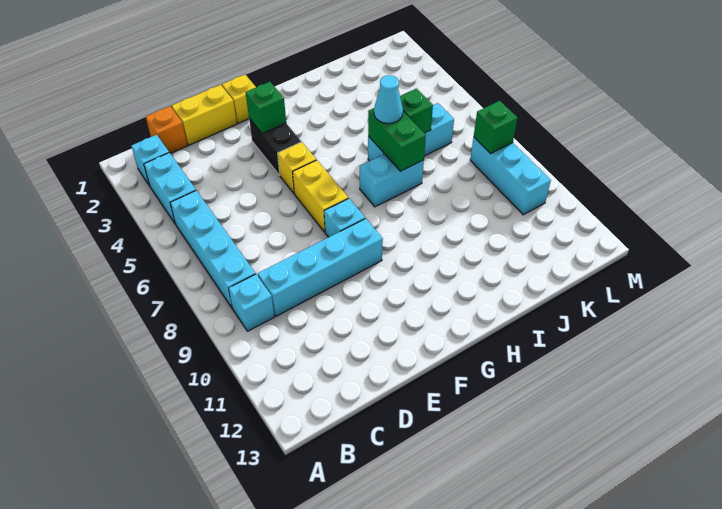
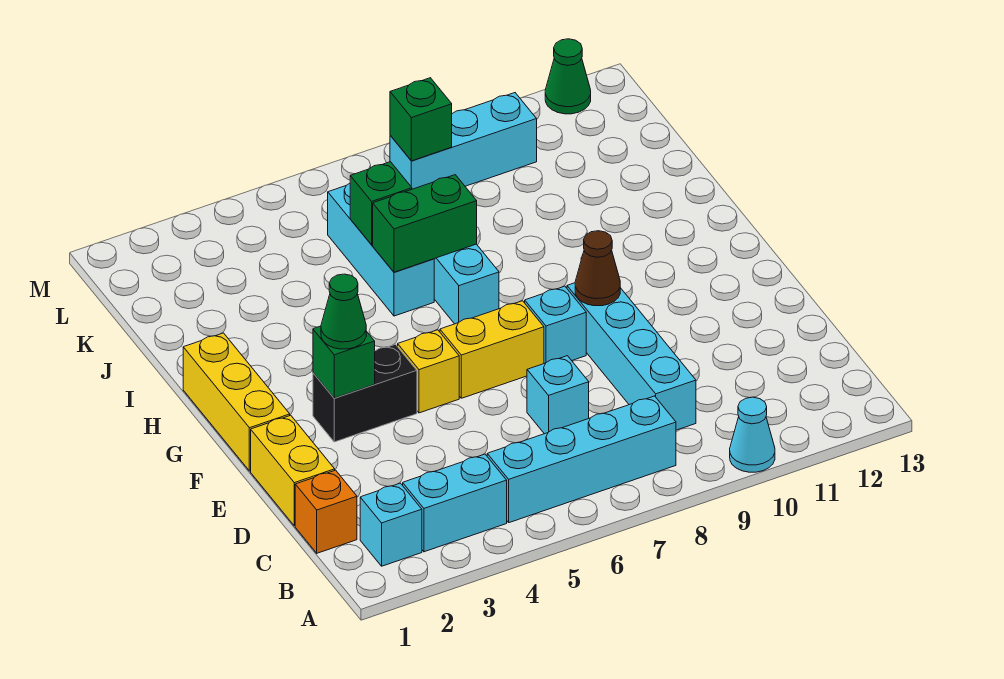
cyan brick B9 level 1 -> cyan brick D7 level 1
yellow brick F1 level 1 -> yellow brick F1:H1 level 1
none -> green cone F3 level 3
none -> brown cone F9 level 2
cyan cone I6 level 3 -> cyan cone A10 level 1
none -> green cone M12 level 1

